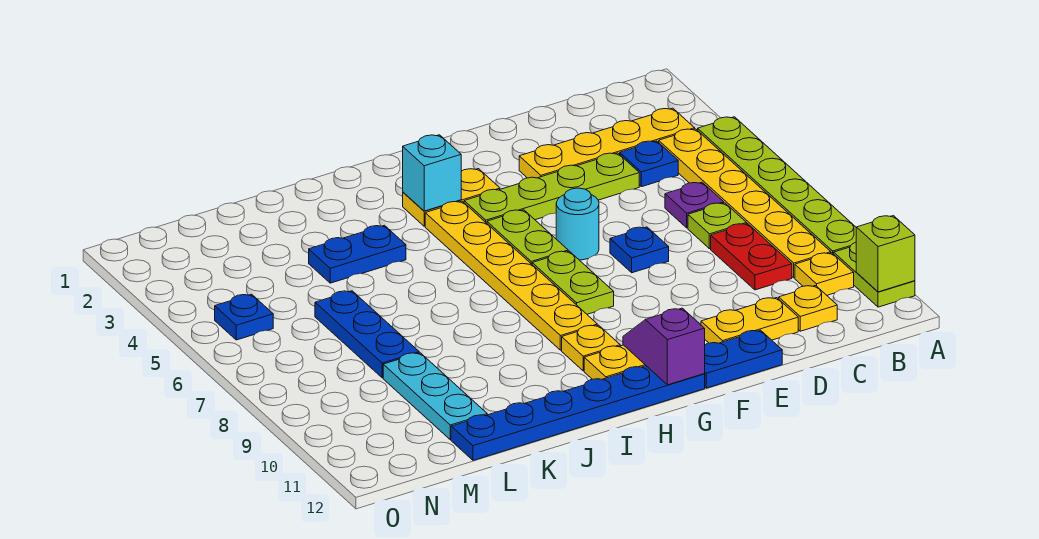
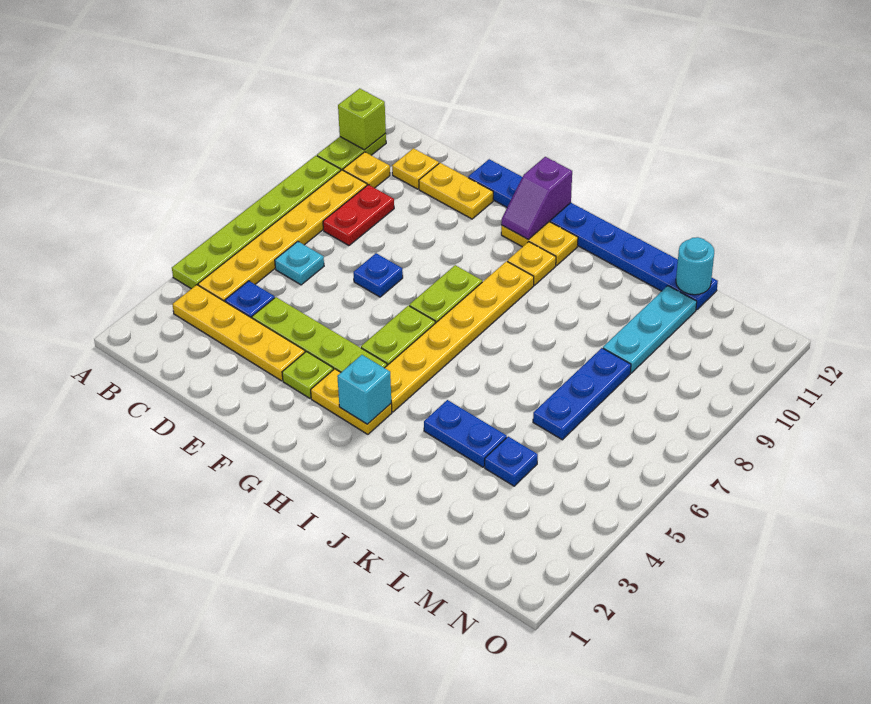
purple plate C6 level 1 -> cyan plate C6 level 1
lime plate C7 level 1 -> lime plate F3 level 1
cyan round brick F6 level 1 -> cyan round brick L12 level 2
blue plate N5 level 1 -> blue plate L4 level 1

